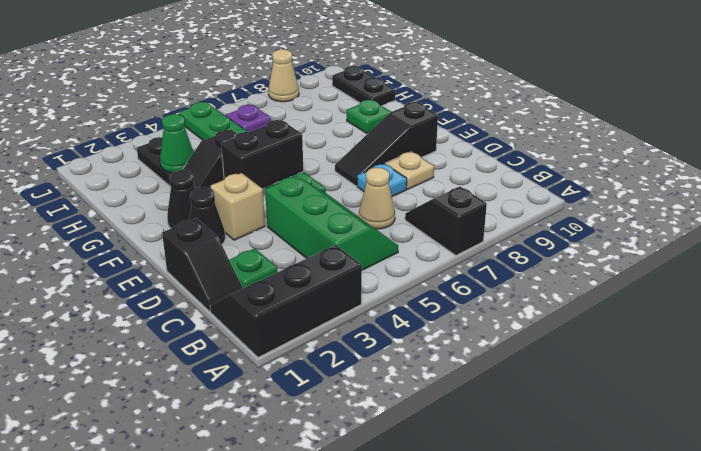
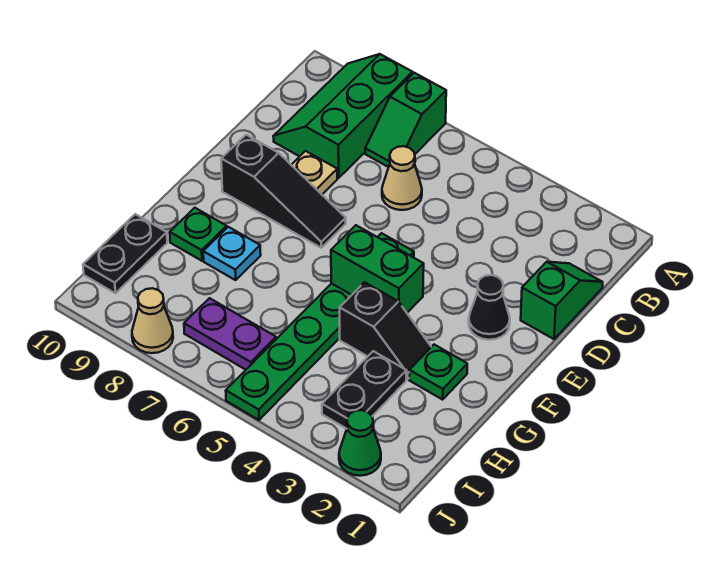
black slope A1:B3 level 1 top A -> none
black slope A7:B7 level 1 top A -> green slope A7:B7 level 1 top A
green slope B4:D5 level 1 top 4 -> green slope A8:C9 level 1 top 8
black slope C1:D1 level 1 top D -> green slope C1:D1 level 1 top D
green plate C2 level 1 -> green plate G2 level 1
cyan plate D7 level 1 -> cyan plate G8 level 1
tan brick E3 level 1 -> none
black cone F2 level 1 -> none
black brick F4:F5 level 2 -> green brick F4:F5 level 2
green cone H3 level 2 -> green cone J2 level 1
purple plate I6 level 1 -> purple plate I6:I7 level 1

